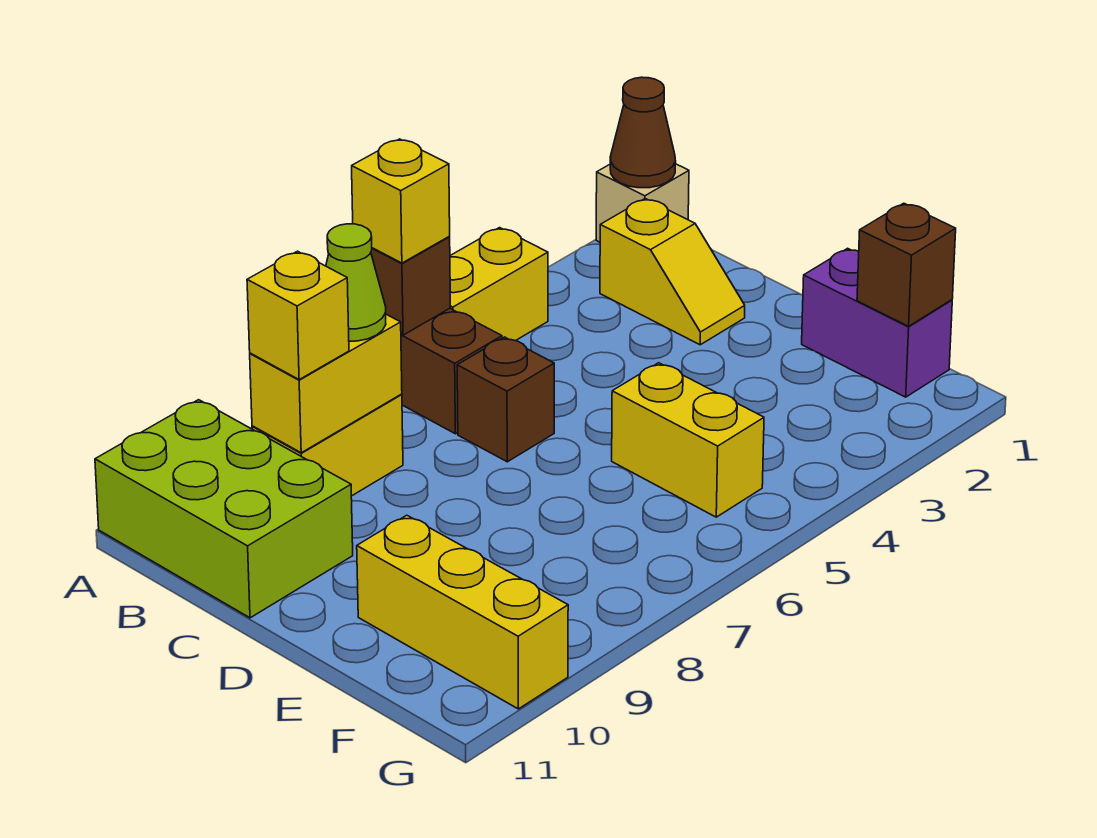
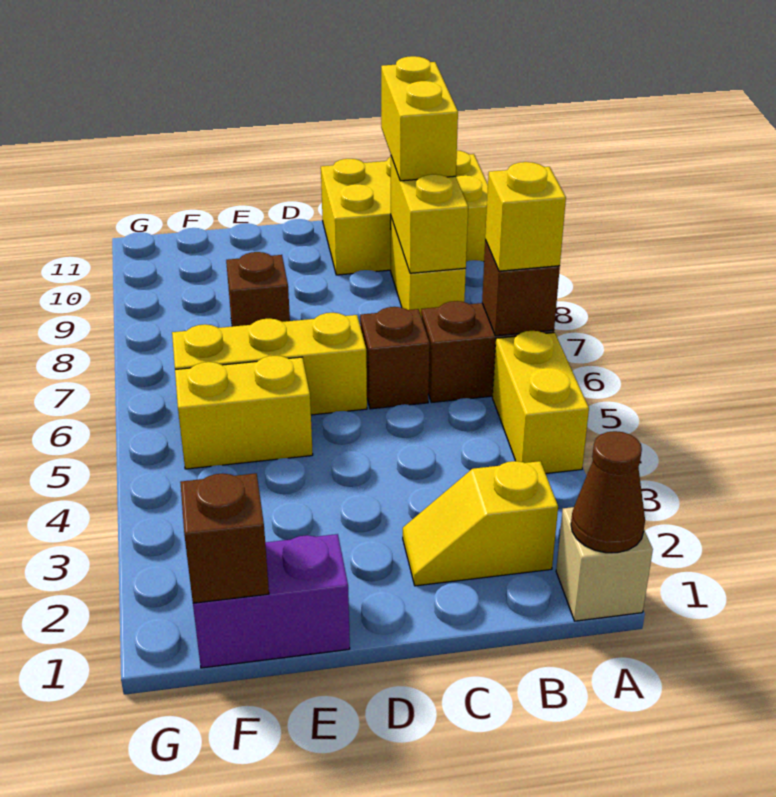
lime brick A10:C11 level 1 -> yellow brick A10:C11 level 1
lime cone B8 level 3 -> none
yellow brick B9 level 3 -> yellow brick B9:B10 level 3
none -> brown brick E8 level 1
yellow brick E10:G10 level 1 -> yellow brick D6:F6 level 1

